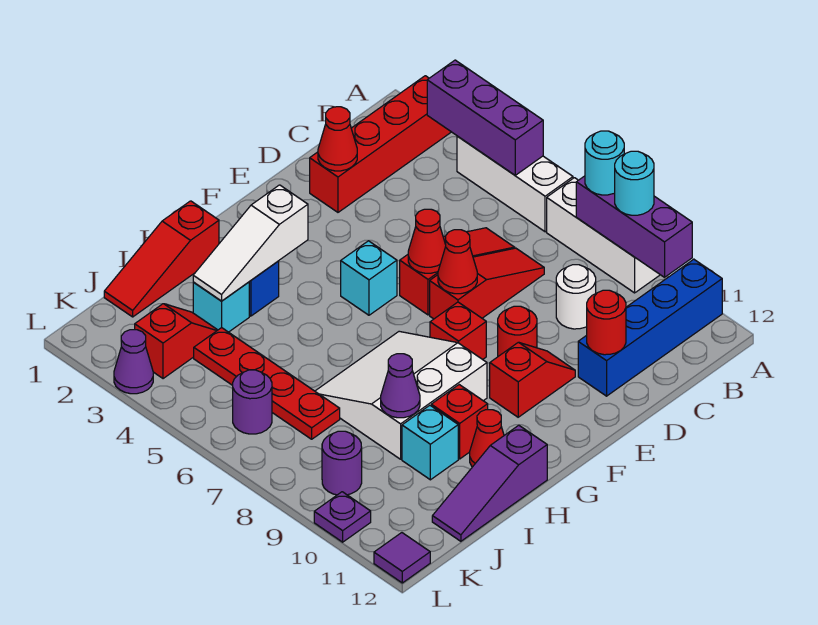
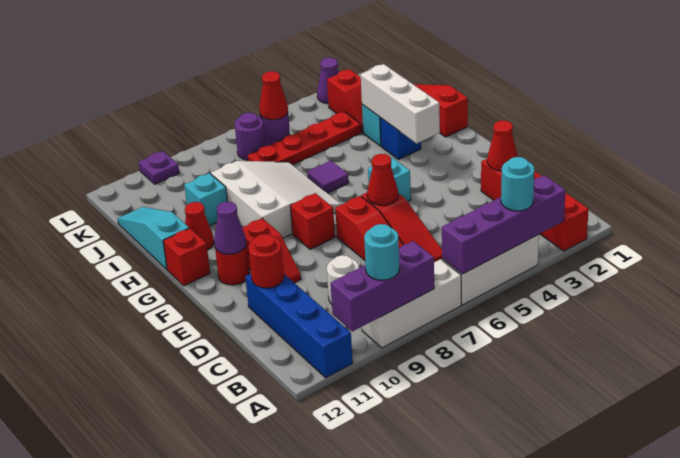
purple brick A3:A5 level 2 -> purple brick A3:A6 level 2
cyan round brick A8 level 3 -> cyan round brick A4 level 3
red cone E7 level 2 -> red cone K6 level 2
red round brick E9 level 1 -> red round brick F11 level 1
white slope G3:I3 level 2 top G -> white brick G3:I3 level 2
red brick H10 level 1 -> red brick G12 level 1
purple slope H12:J12 level 1 top H -> cyan slope H12:J12 level 1 top H
purple cone I9 level 2 -> purple cone F11 level 2
purple round brick K9 level 1 -> purple round brick K7 level 1
purple tile L12 level 1 -> purple tile H6 level 1

